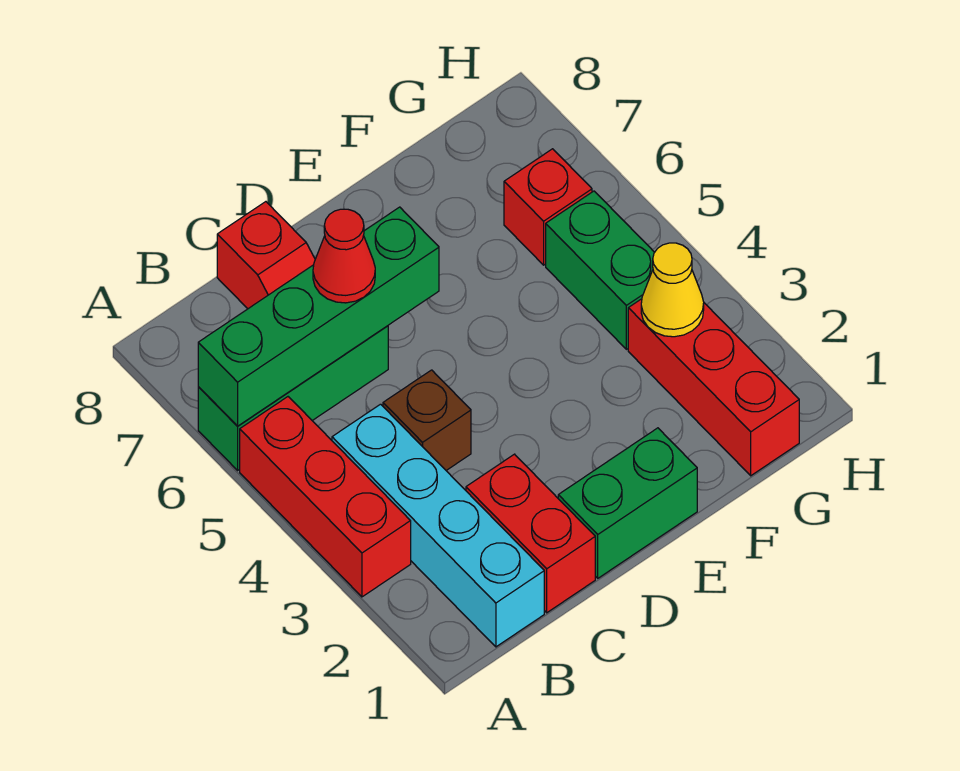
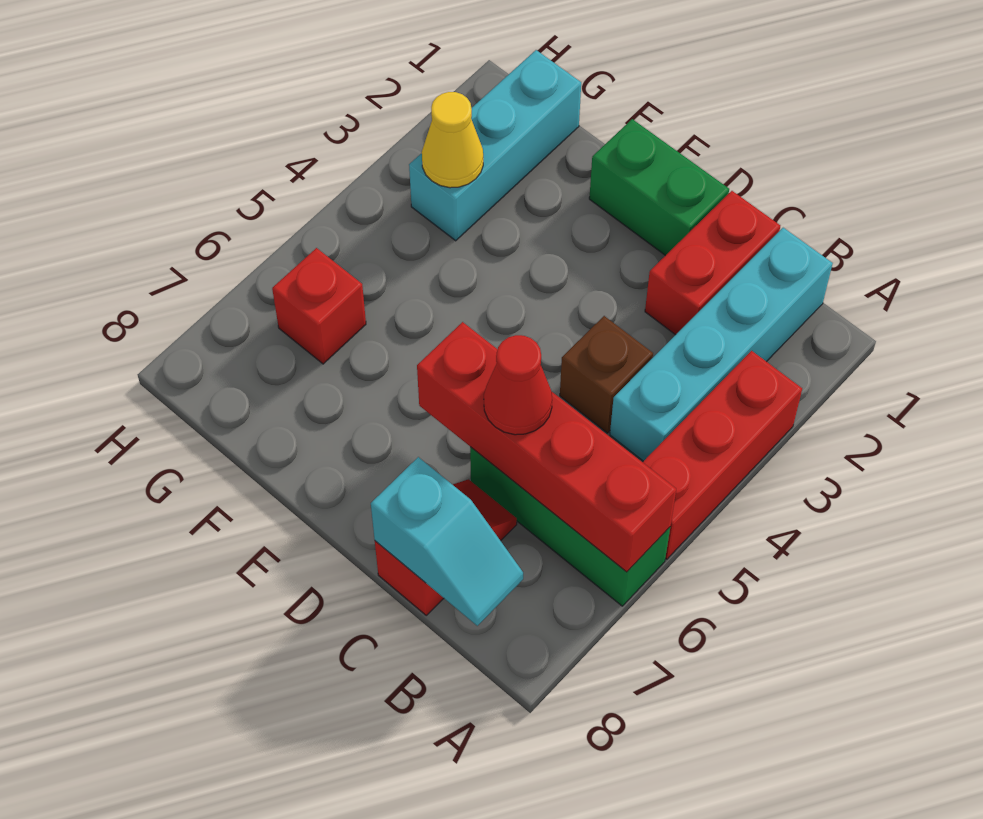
green brick A6:D6 level 2 -> red brick A6:D6 level 2
none -> cyan slope B8:C8 level 2 top C
red brick G1:G3 level 1 -> cyan brick G1:G3 level 1
green brick G4:G5 level 1 -> none

